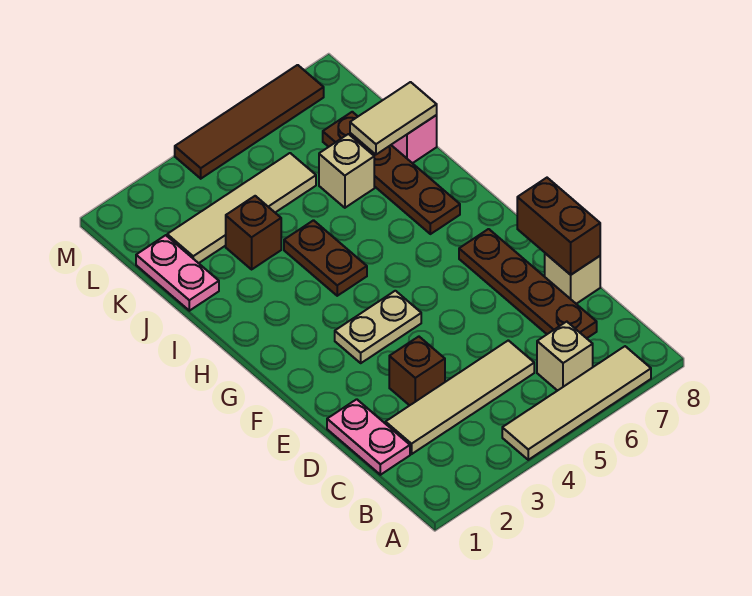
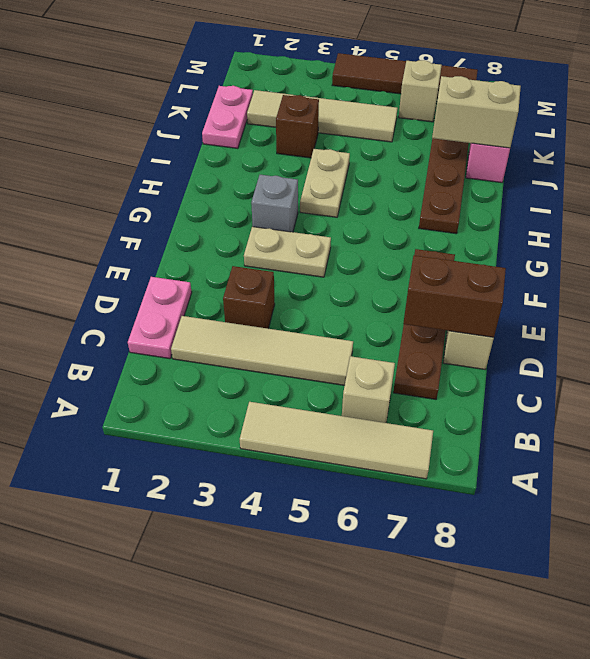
brown brick D8:E8 level 2 -> brown brick D7:D8 level 2
none -> grey brick G3 level 1
brown plate H4:I4 level 1 -> tan plate H4:I4 level 1
tan brick J6 level 1 -> tan brick L6 level 1
tan tile J7:J8 level 2 -> tan brick J7:J8 level 2

